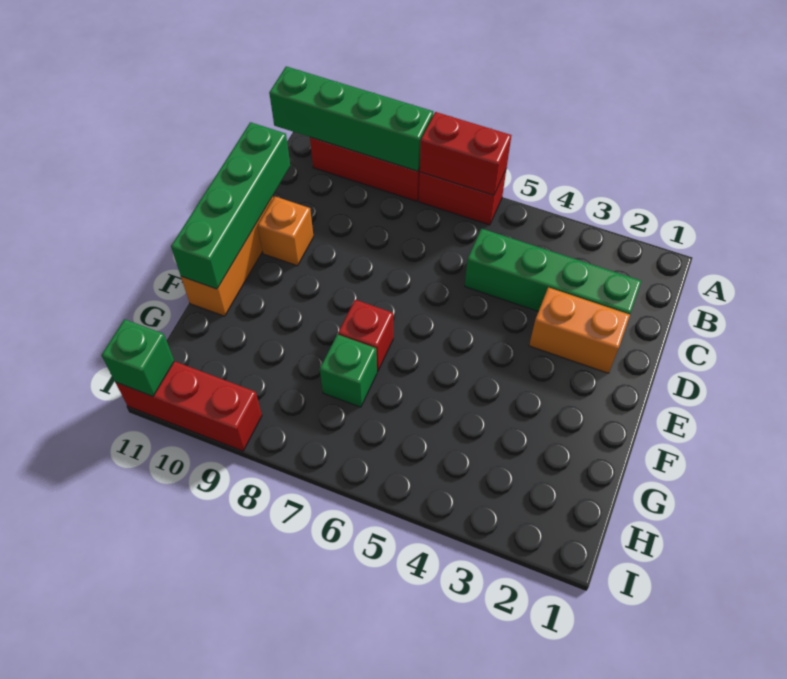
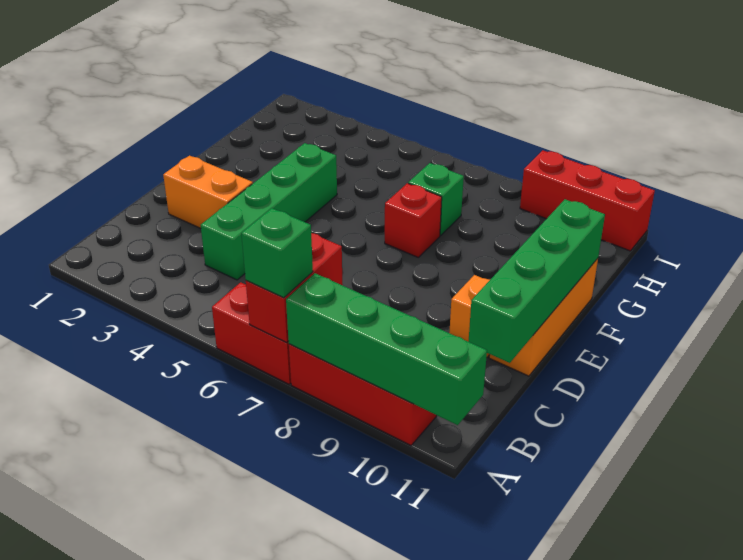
red brick A6:A7 level 2 -> red brick A7:B7 level 2
green brick C2:C5 level 1 -> green brick C4:F4 level 1
green brick I11 level 2 -> green brick A7 level 3

